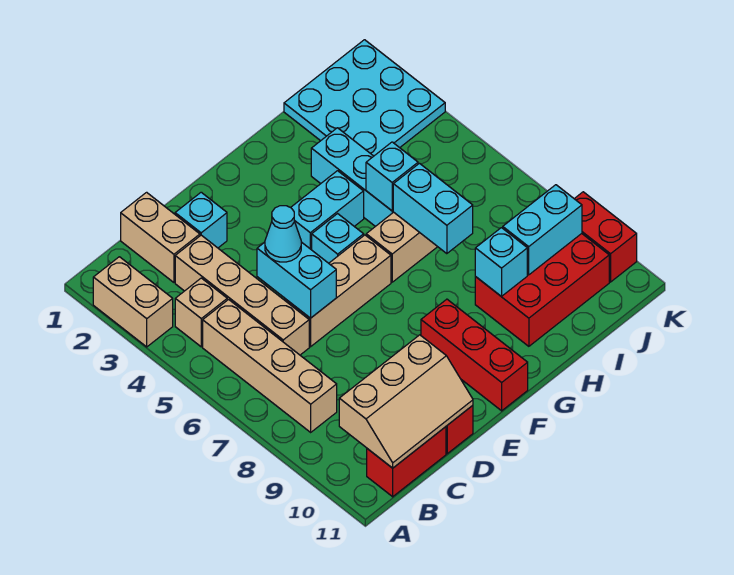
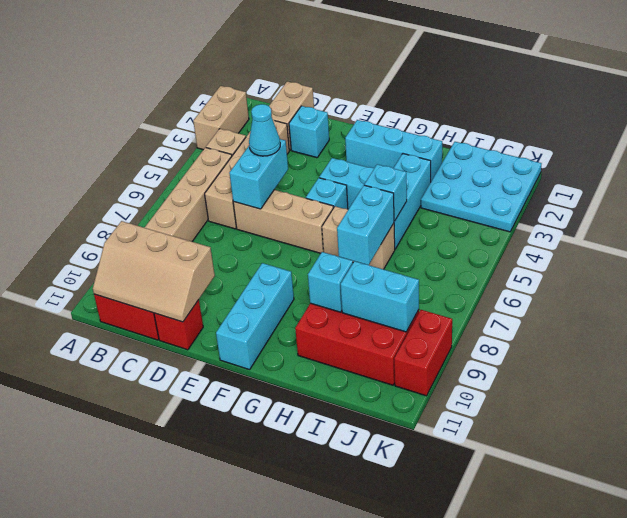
none -> cyan brick F2:H2 level 1
red brick F9:F11 level 1 -> cyan brick F9:F11 level 1

